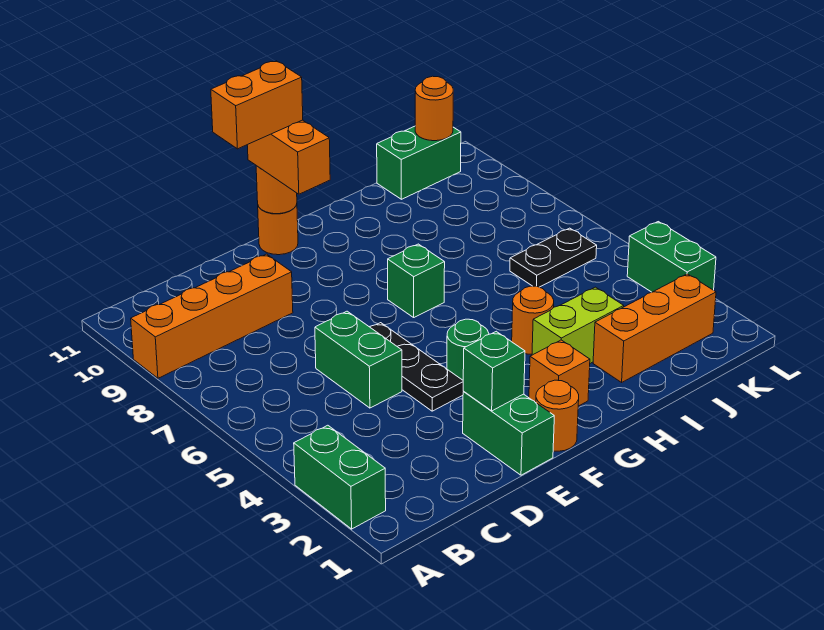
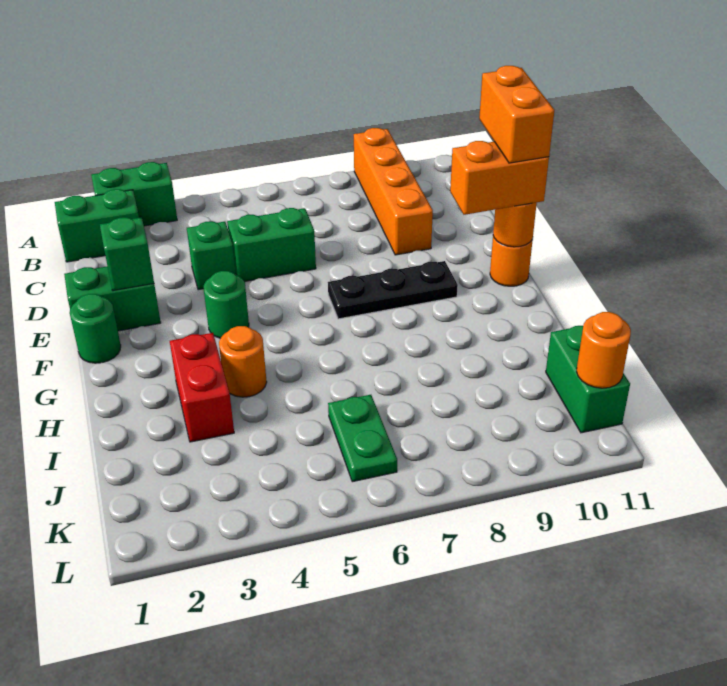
black plate E4:E6 level 1 -> black plate F7:F9 level 1
orange round brick F1 level 1 -> green round brick F1 level 1
orange brick G2 level 1 -> none
green brick G7 level 1 -> green brick D4 level 1
lime brick H3:I3 level 1 -> red brick H3:I3 level 1
orange brick I2:K2 level 1 -> none
black plate J6:K6 level 1 -> green plate J6:K6 level 1
green brick L3:L4 level 1 -> green brick B1:B2 level 1

